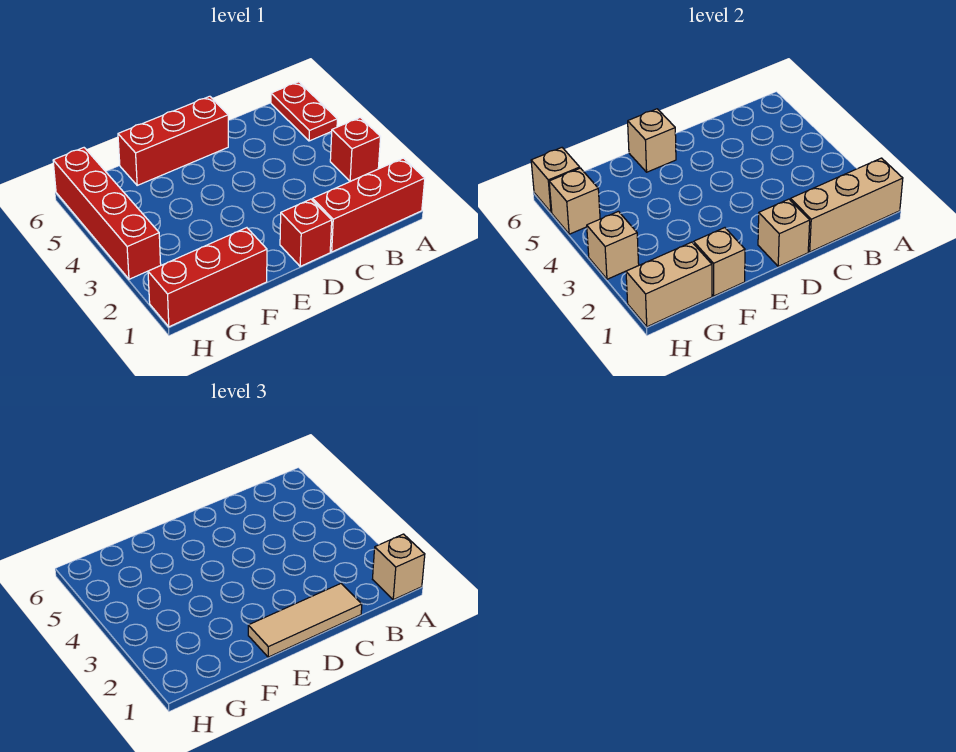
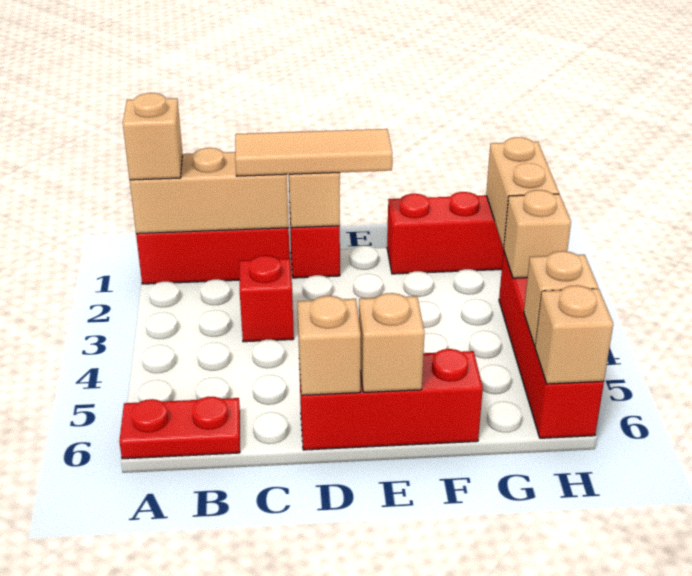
red brick A3 level 1 -> red brick C3 level 1
red plate A5:A6 level 1 -> red plate A6:B6 level 1
tan brick F1 level 2 -> tan brick D6 level 2
tan brick G1:H1 level 2 -> tan brick H1:H2 level 2

